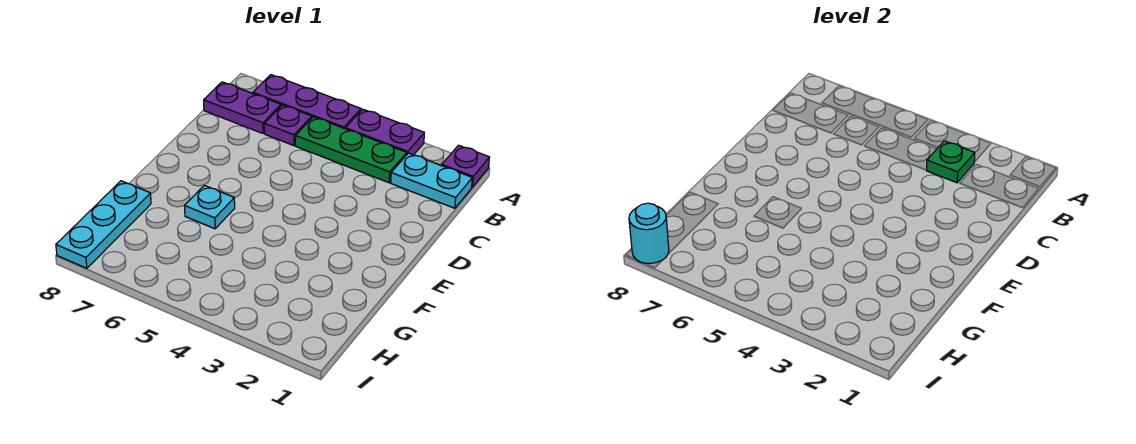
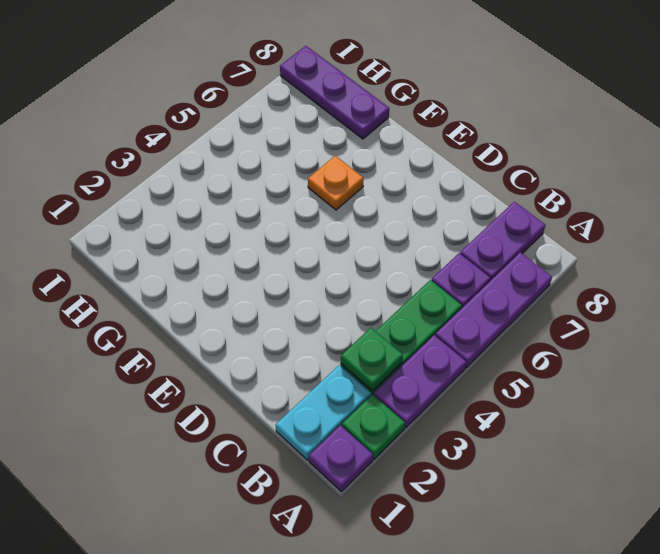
none -> green plate A2 level 1
cyan plate F6 level 1 -> orange plate F6 level 1
cyan plate G8:I8 level 1 -> purple plate G8:I8 level 1
cyan round brick I8 level 2 -> none

